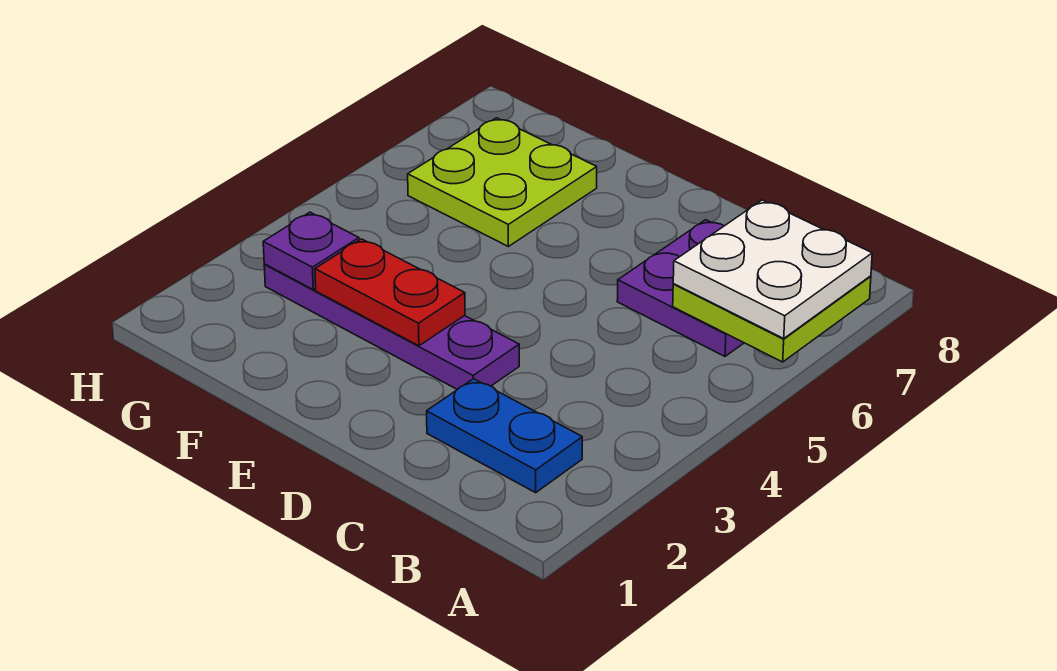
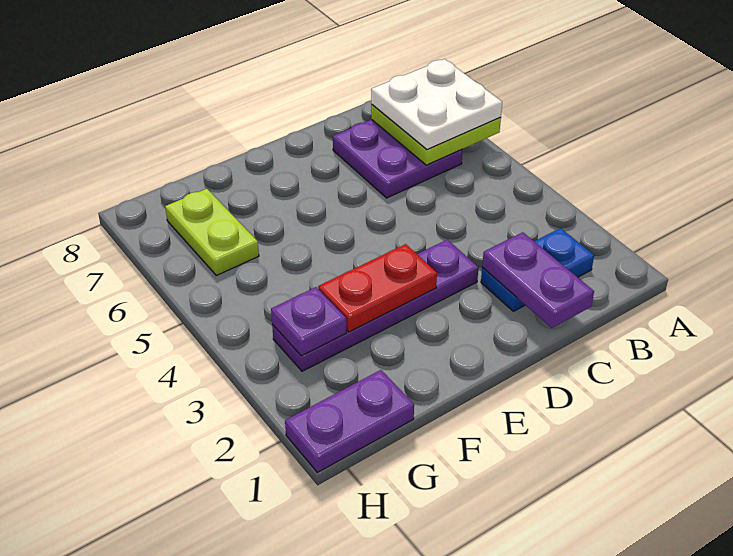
none -> purple plate C1:C2 level 2
lime plate F6:G7 level 1 -> lime plate G6:G7 level 1
none -> purple plate G1:H1 level 1

